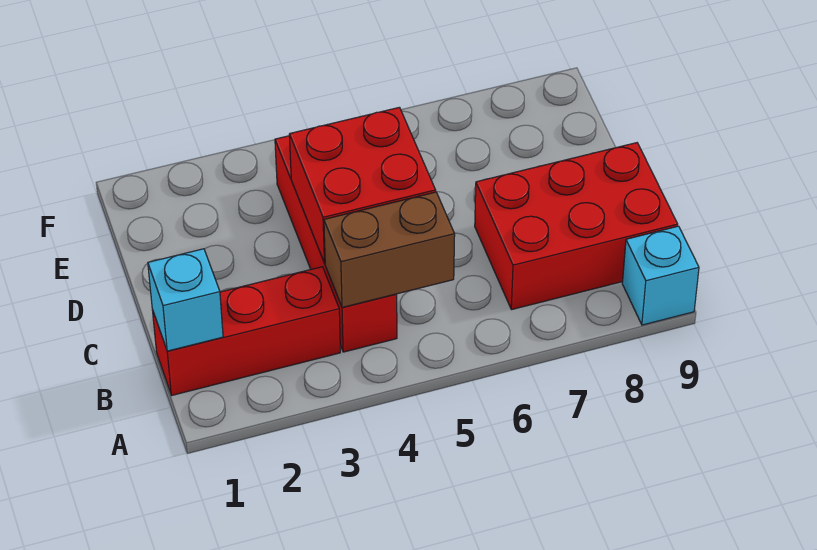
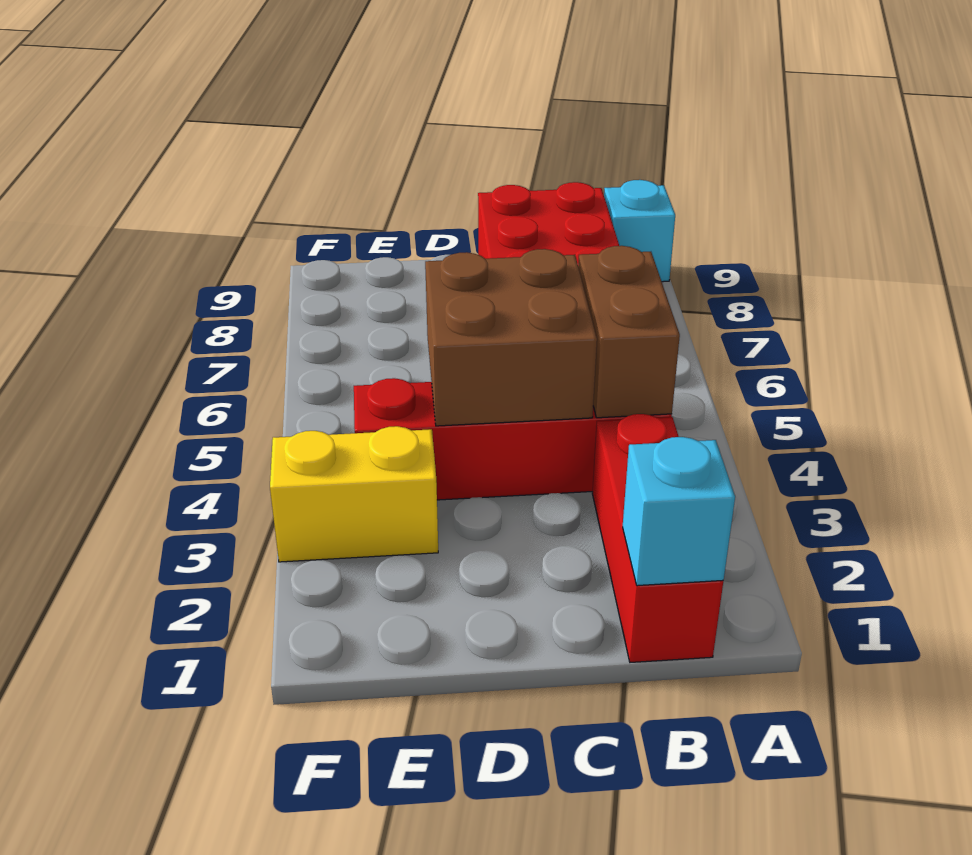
red brick C4:D5 level 2 -> brown brick C4:D5 level 2
none -> yellow brick E3:F3 level 1

